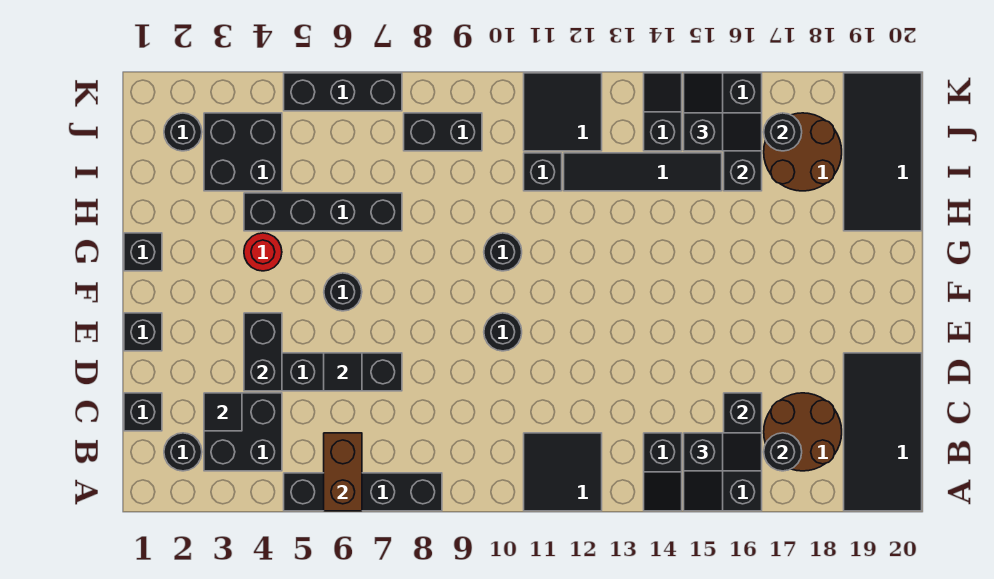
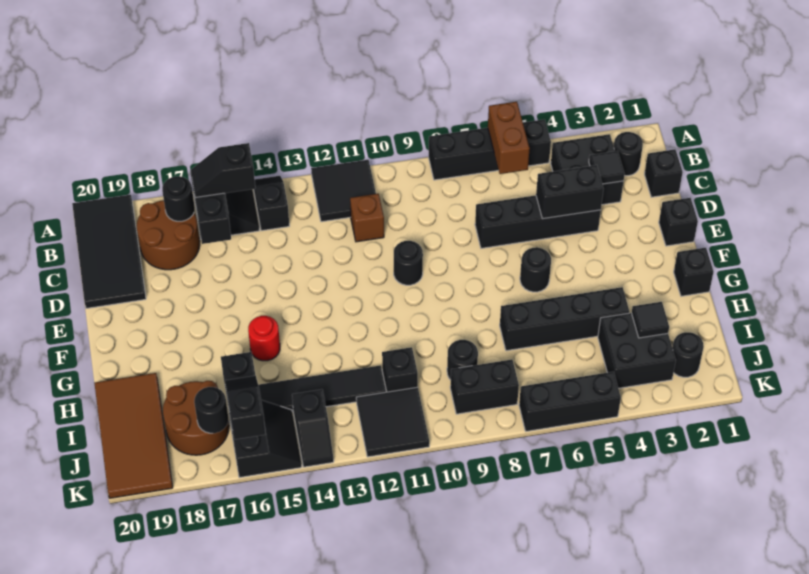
none -> brown brick C11 level 1
black brick D4:E4 level 2 -> black brick D4:D5 level 2
black tile D6 level 2 -> black tile I3 level 2
red round brick G4 level 1 -> red round brick G15 level 1
black round brick G10 level 1 -> black round brick I9 level 1
black tile H19:K20 level 1 -> brown tile H19:K20 level 1
black slope J15:J16 level 3 top 15 -> black slope J16:K16 level 3 top K

